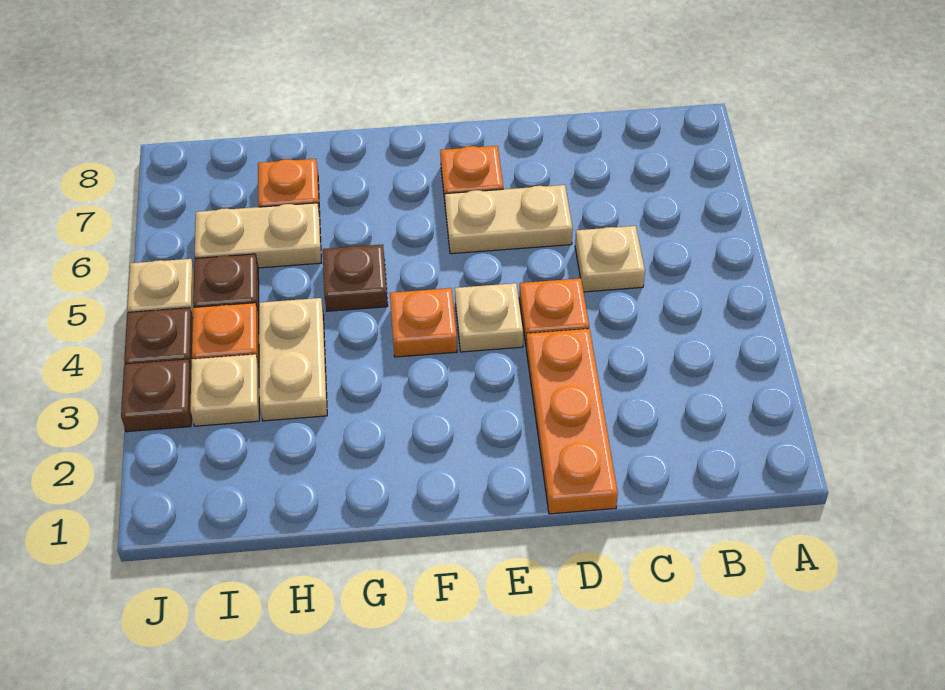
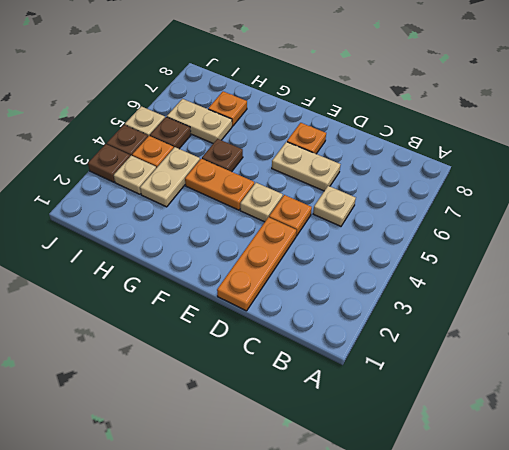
orange plate F4 level 1 -> orange plate F4:G4 level 1

